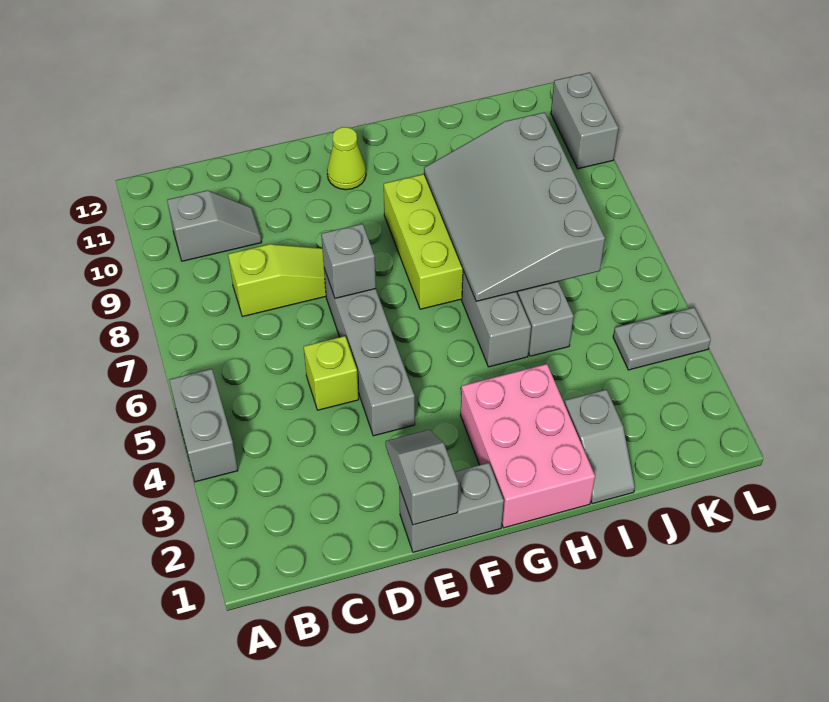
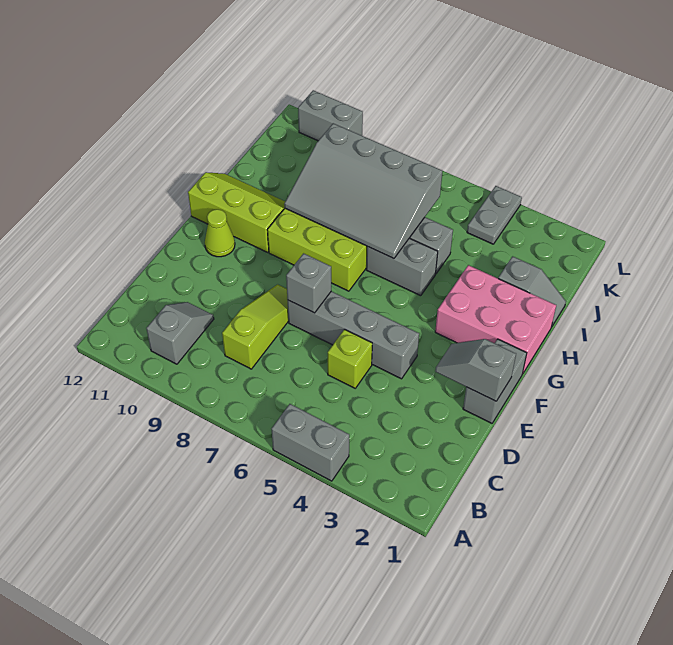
none -> lime slope G10:H12 level 1 top G

